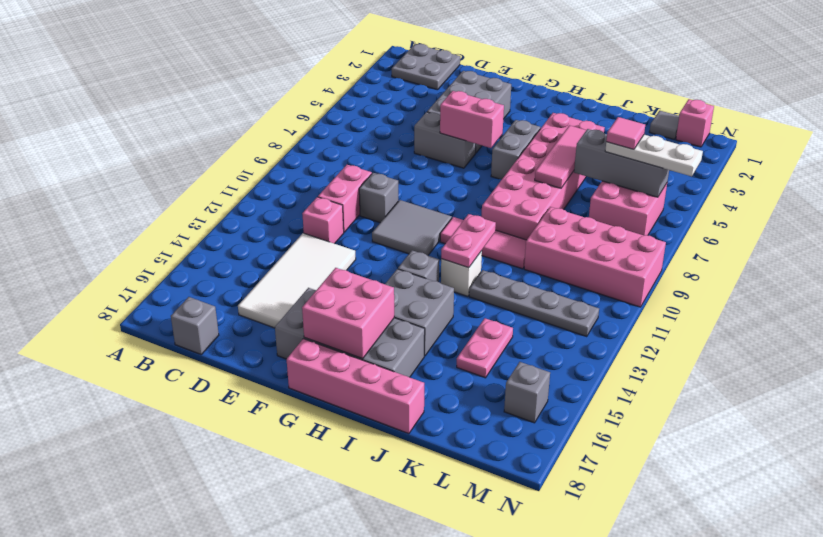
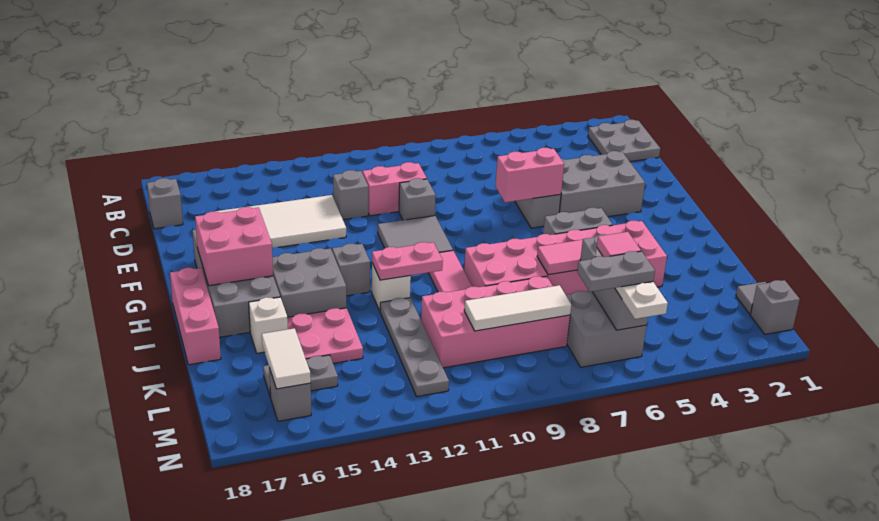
pink brick D12 level 1 -> grey brick D12 level 1
pink brick F6:G6 level 2 -> pink brick F6:F7 level 2
pink brick G18:J18 level 1 -> pink brick H18:J18 level 1
none -> white brick J16 level 1
pink brick K9:N10 level 1 -> pink brick K8:L11 level 1
pink plate K14:K15 level 1 -> pink plate J14:K15 level 1
pink brick L6:M7 level 1 -> grey brick L6:M7 level 1
none -> white tile L8:L10 level 2
none -> grey plate L15:L16 level 1
none -> white tile L16:M16 level 2
pink brick M1 level 1 -> grey brick M1 level 1
none -> grey plate M6:M7 level 4

